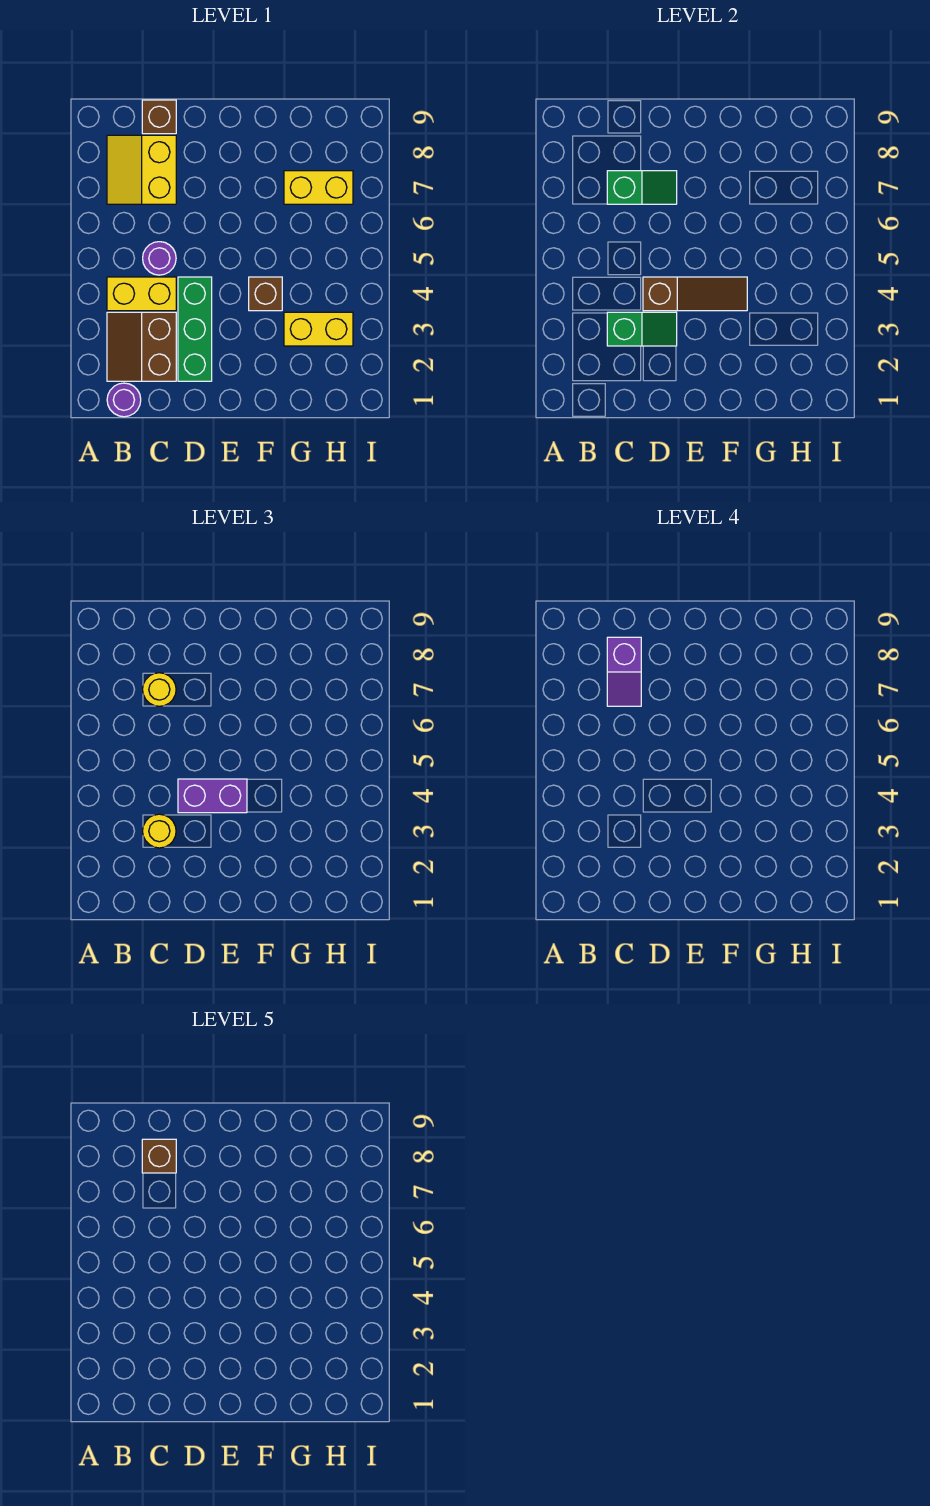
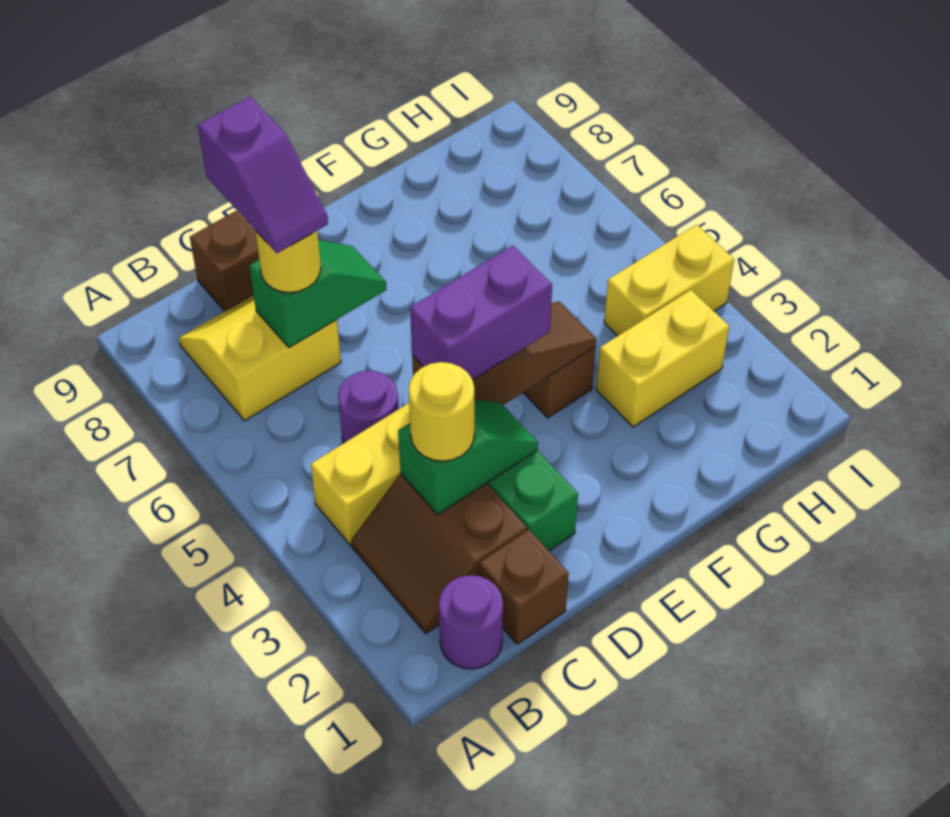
yellow slope B7:C8 level 1 top C -> yellow slope B7:C8 level 1 top 7
brown brick C8 level 5 -> brown brick C1 level 1
yellow brick G7:H7 level 1 -> yellow brick H4:I4 level 1

